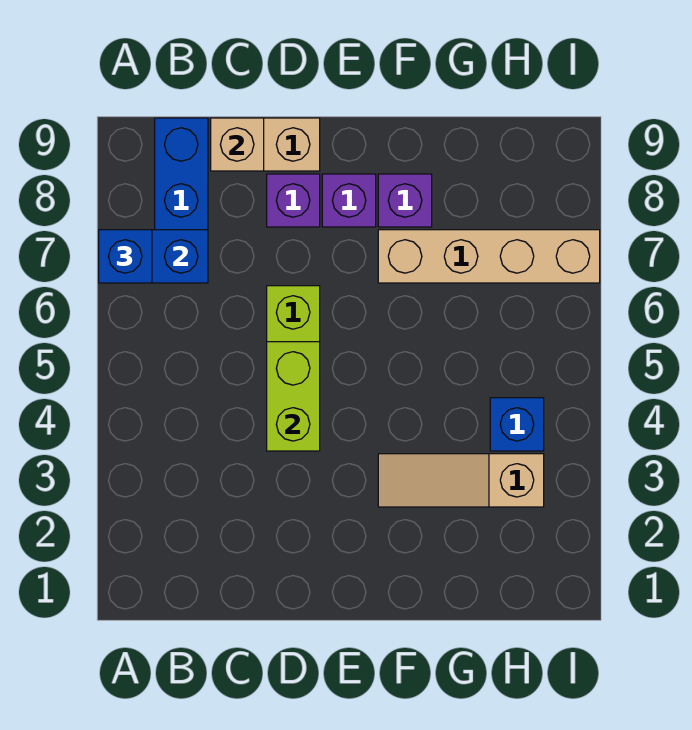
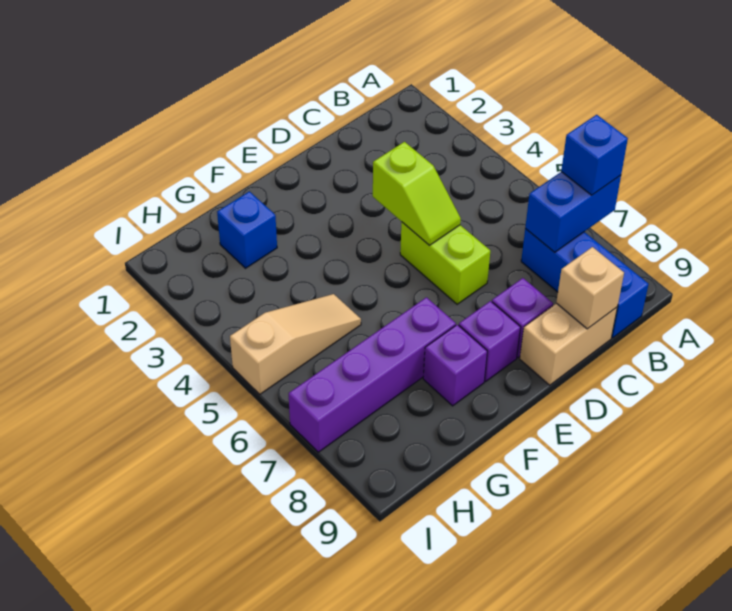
lime brick D4:D5 level 2 -> lime slope D4:D5 level 2 top 4
tan slope F3:H3 level 1 top H -> tan slope G5:I5 level 1 top I
tan brick F7:I7 level 1 -> purple brick F7:I7 level 1
blue brick H4 level 1 -> blue brick G2 level 1

